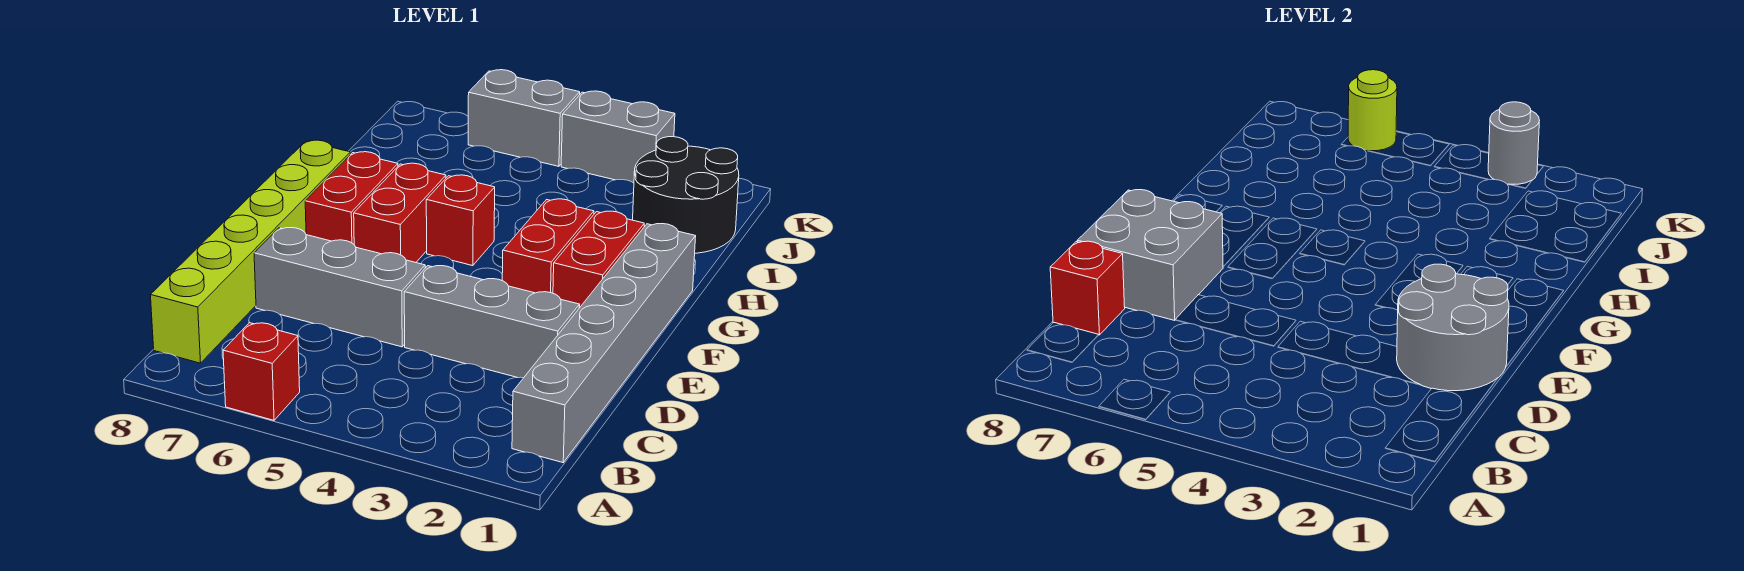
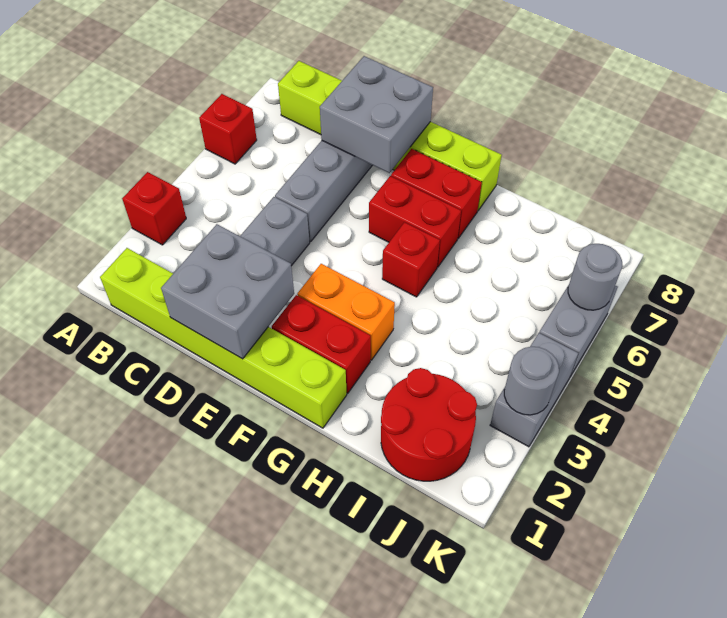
grey brick B1:G1 level 1 -> lime brick B1:G1 level 1
red brick C8 level 2 -> red brick A3 level 1
grey round brick D1:E2 level 2 -> grey brick D1:E2 level 2
red brick F3:G3 level 1 -> orange brick F3:G3 level 1
black round brick I1:J2 level 1 -> red round brick I1:J2 level 1
lime round brick K6 level 2 -> grey round brick K6 level 2

